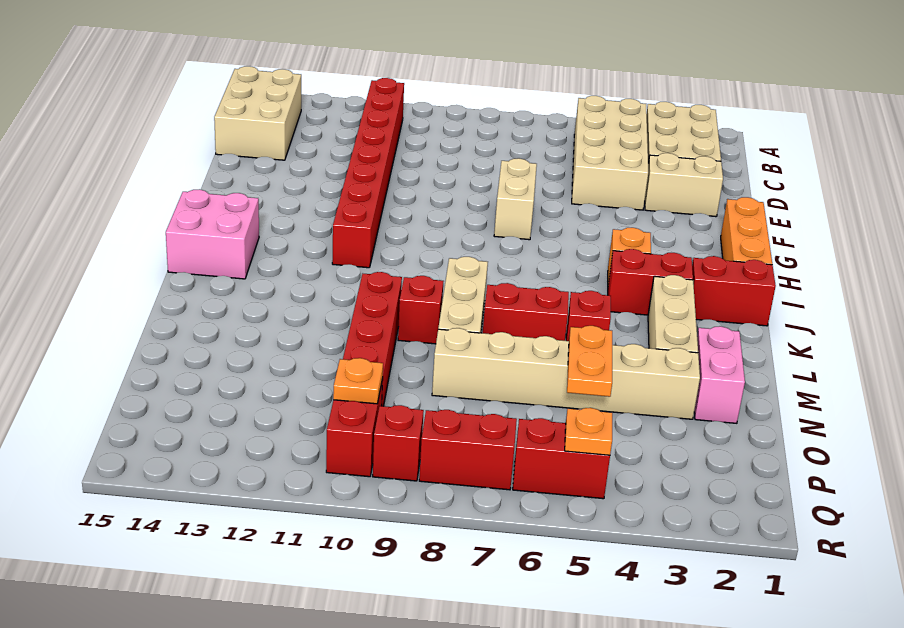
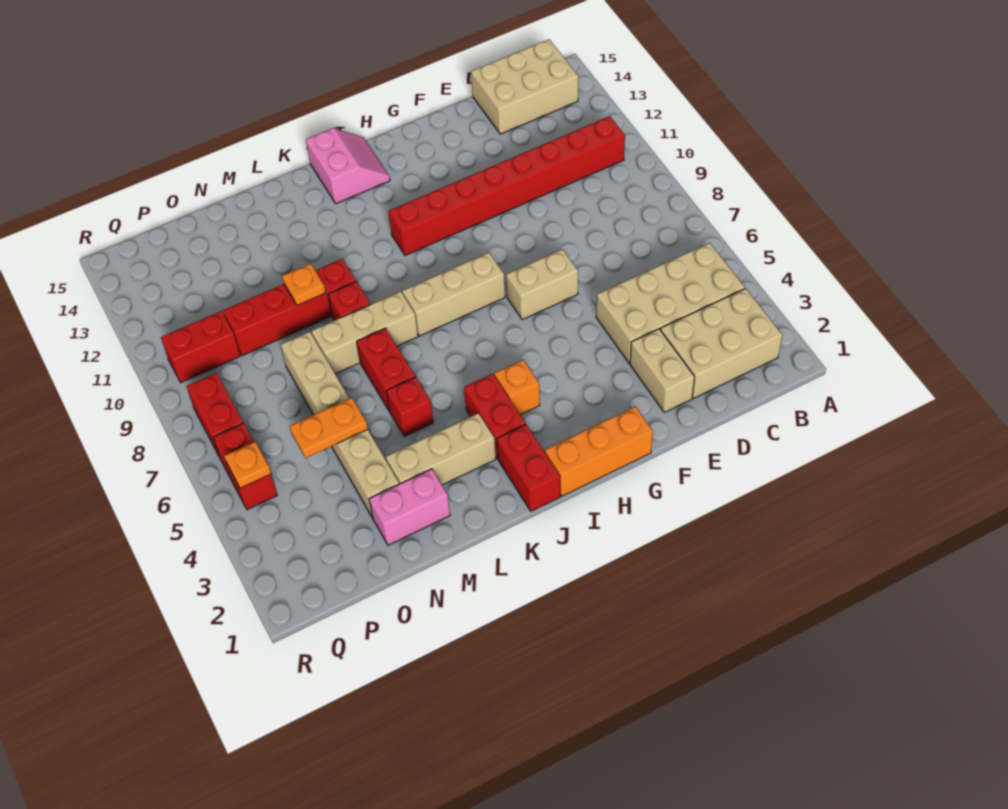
none -> tan brick H8:J8 level 1
pink brick I14:J15 level 1 -> pink slope I14:J15 level 1 top J
orange plate P10 level 2 -> orange plate M10 level 2
red brick Q9 level 1 -> none

